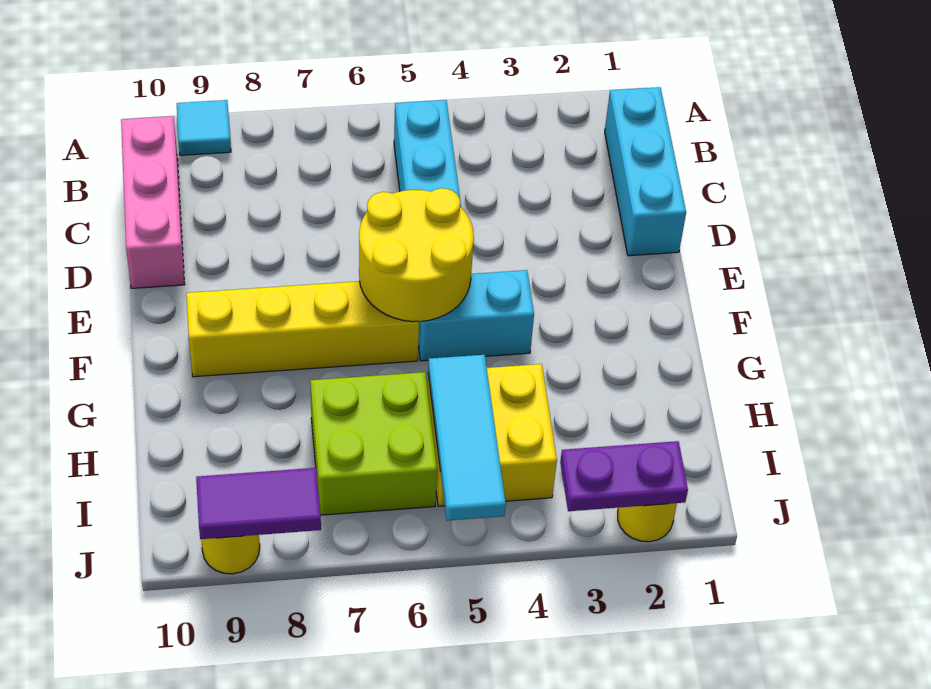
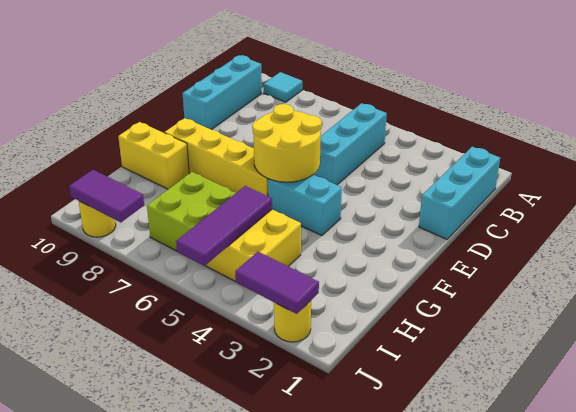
pink brick B10:D10 level 1 -> cyan brick B10:D10 level 1
none -> yellow brick G9:G10 level 1
cyan tile H5:J5 level 2 -> purple tile H5:J5 level 2
purple plate J2:J3 level 2 -> purple tile J2:J3 level 2

